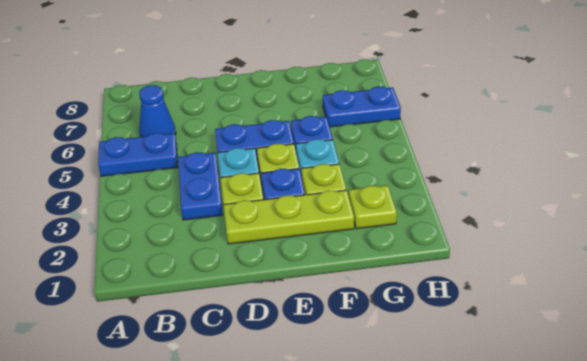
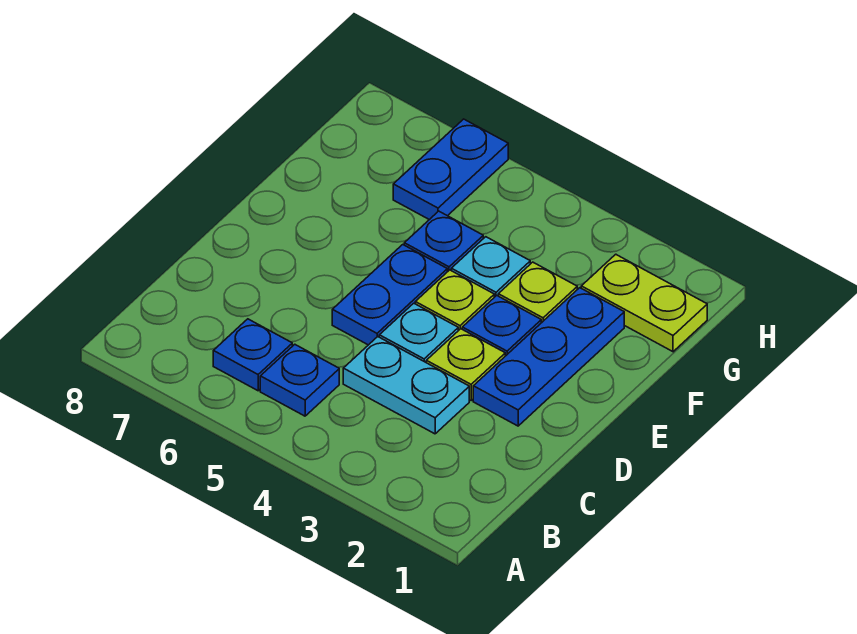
blue plate A5:B5 level 1 -> blue plate B5 level 1
blue cone B6 level 1 -> blue plate B6 level 1
blue plate C3:C4 level 1 -> cyan plate C3:C4 level 1
lime plate D2:F2 level 1 -> blue plate D2:F2 level 1
lime plate G2 level 1 -> lime plate G1:G2 level 1

